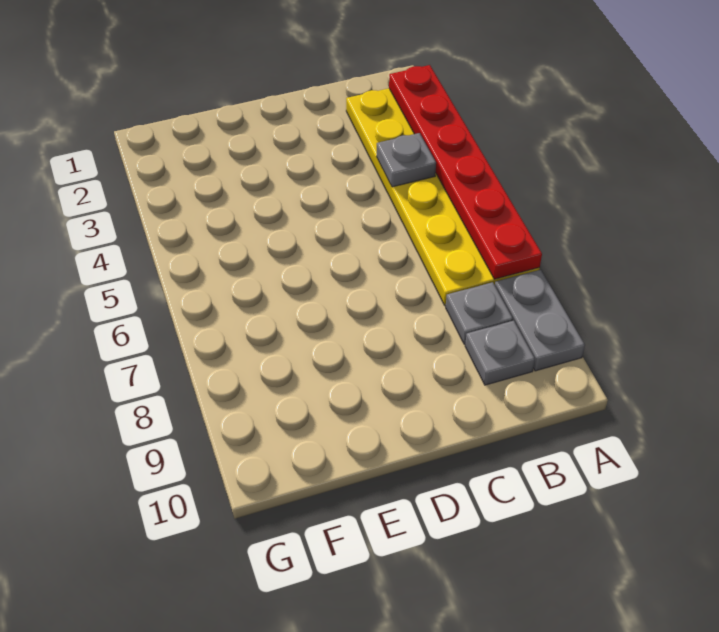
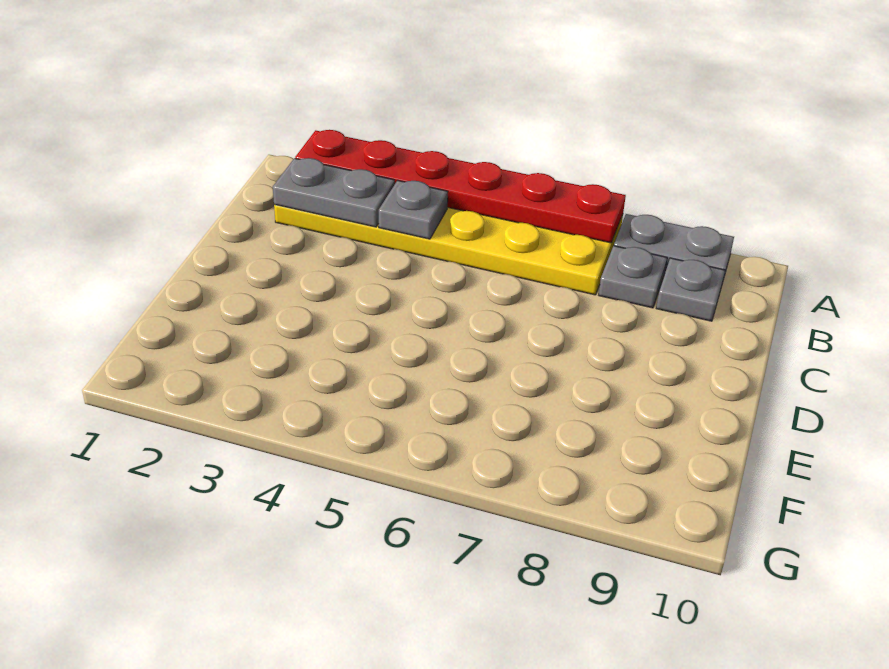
none -> grey plate B2:B3 level 2

